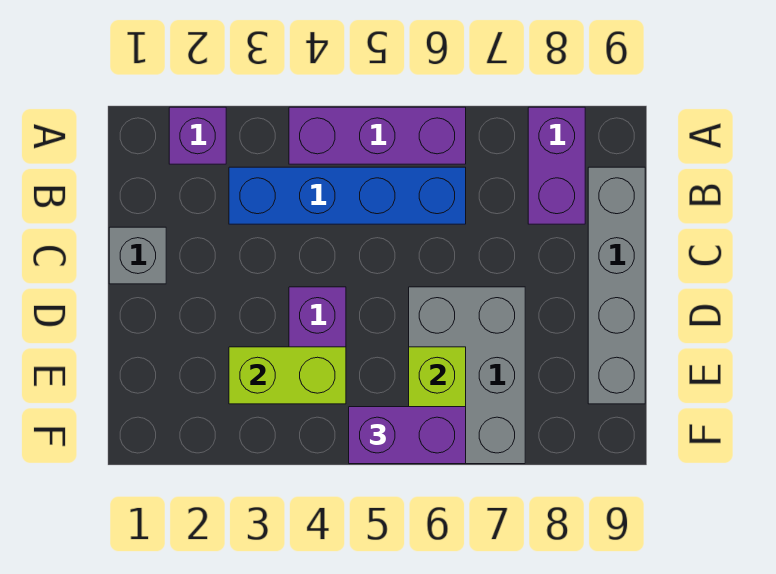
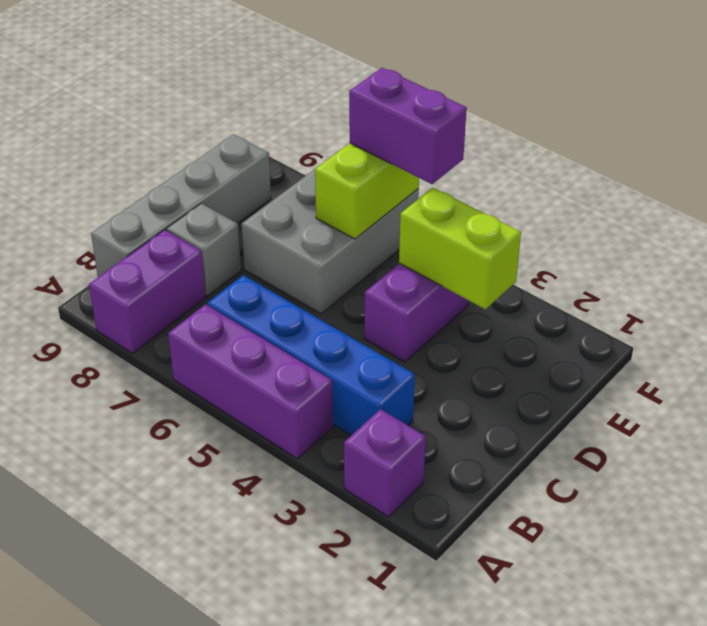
grey brick C1 level 1 -> grey brick C8 level 1

